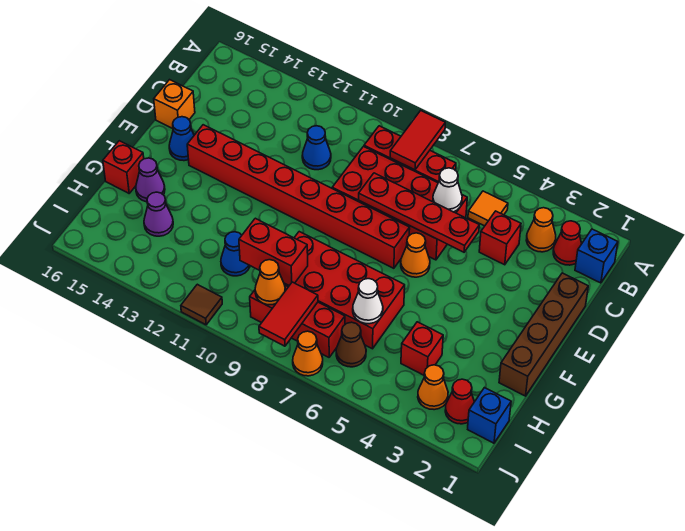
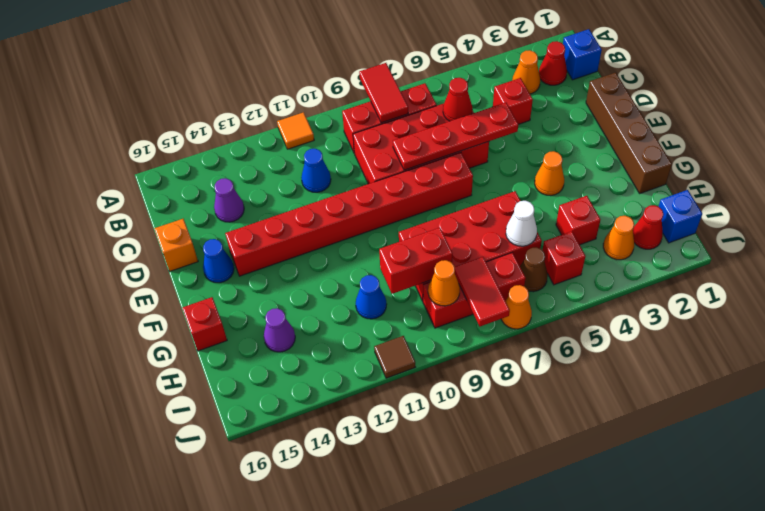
orange tile B5 level 1 -> orange tile A11 level 1
white cone C6 level 2 -> red cone C6 level 2
orange cone E6 level 1 -> orange cone F4 level 1
purple cone G15 level 1 -> purple cone C14 level 1
none -> red brick I5 level 1

